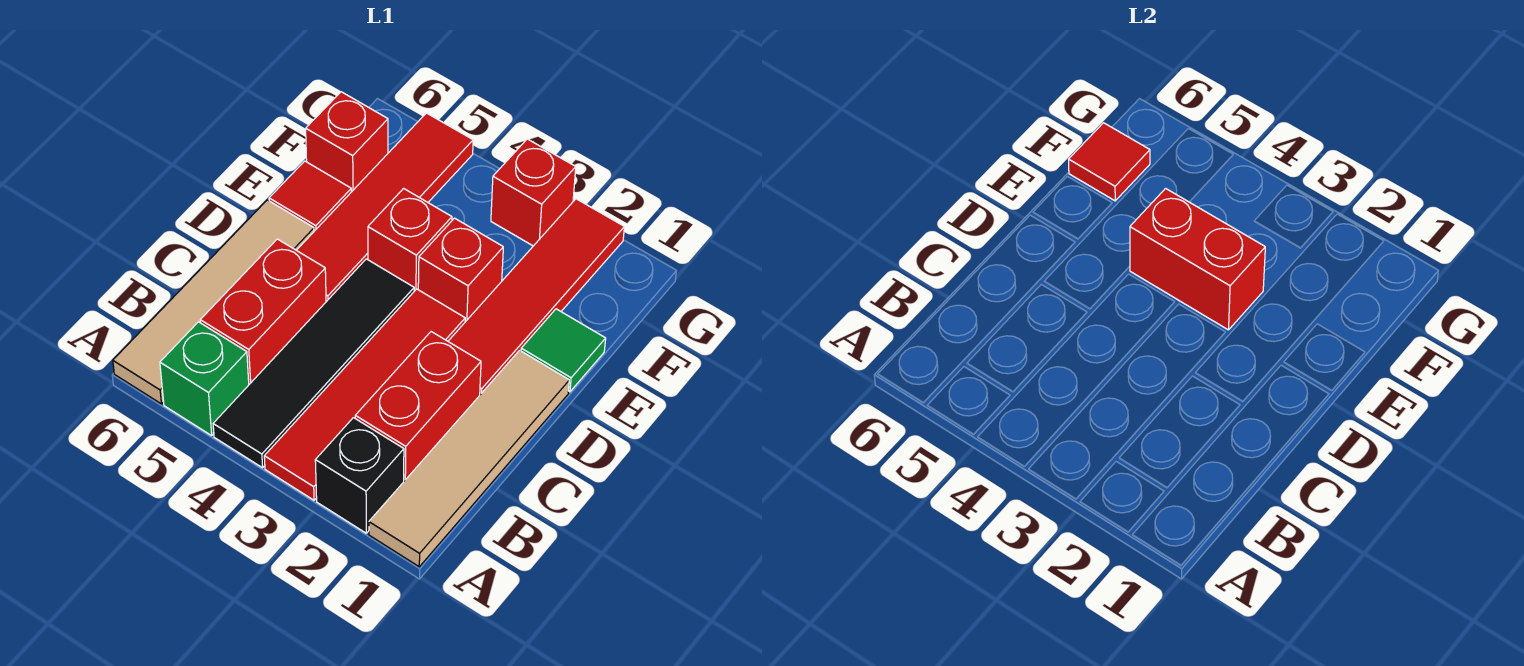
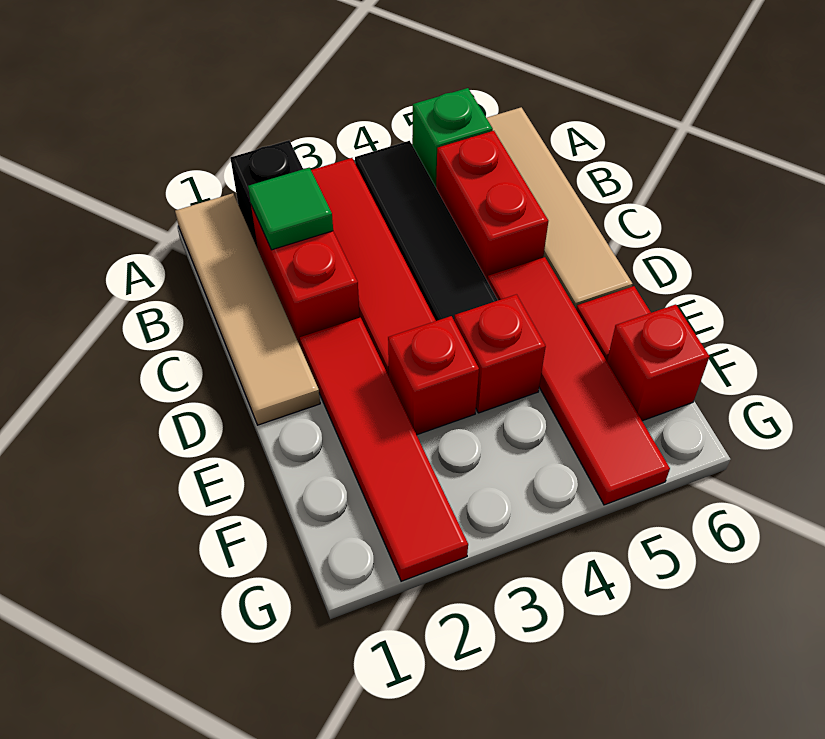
green tile E1 level 1 -> green tile B2 level 2
red brick E3:E4 level 2 -> none
red tile F6 level 2 -> none
red brick G3 level 1 -> none

